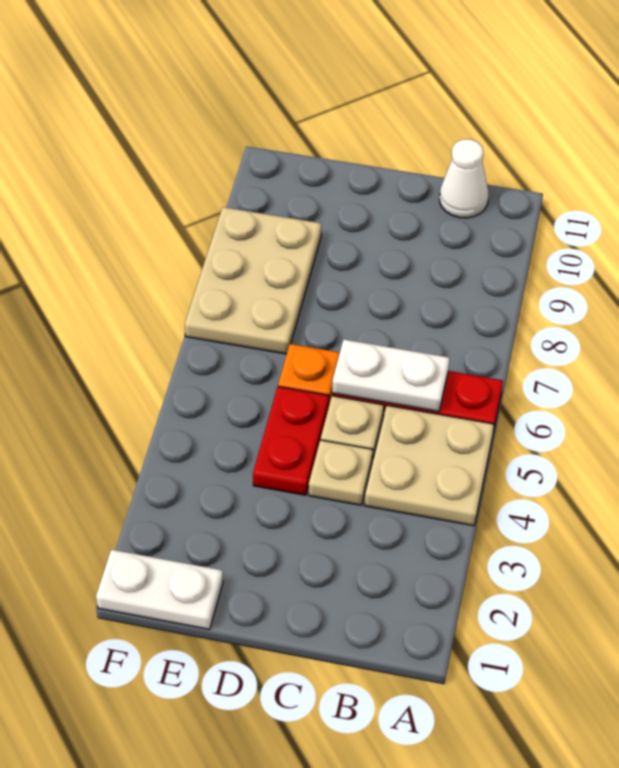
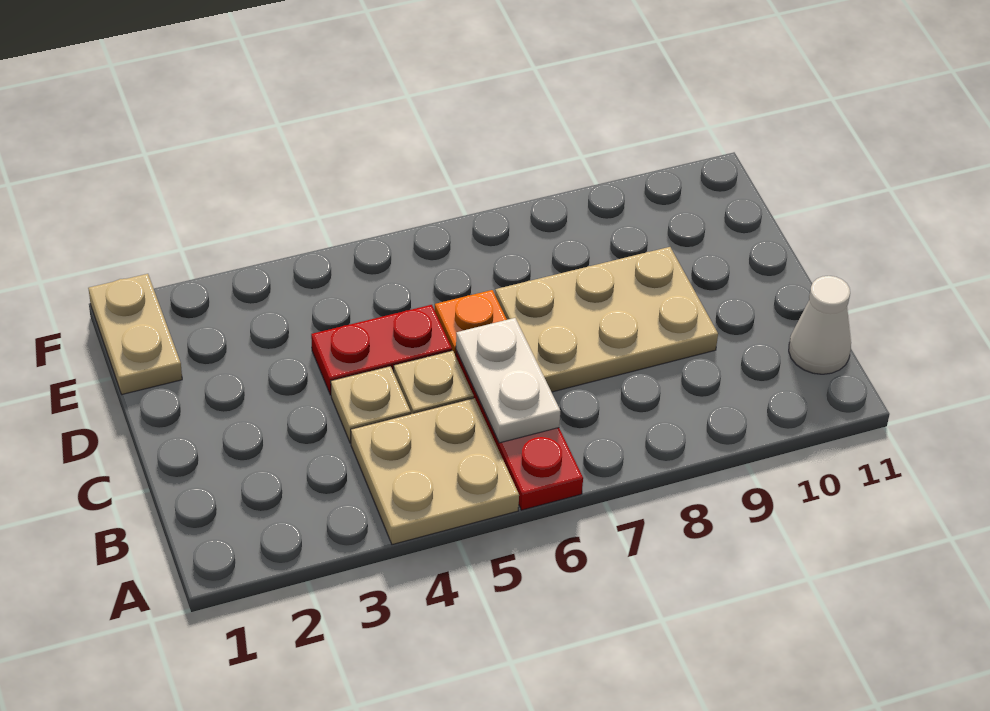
white plate E1:F1 level 1 -> tan plate E1:F1 level 1
tan plate E7:F9 level 1 -> tan plate C7:D9 level 1

